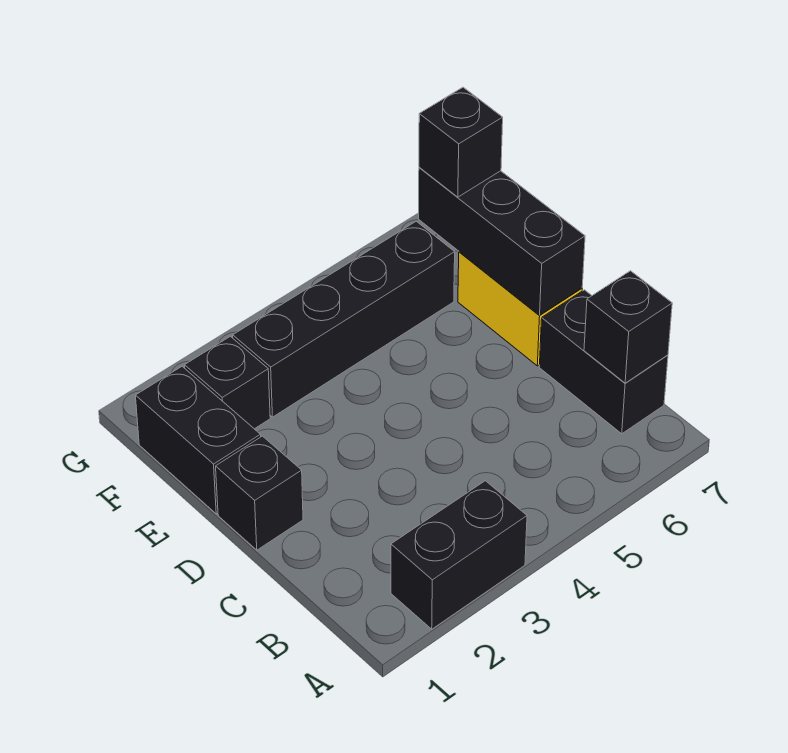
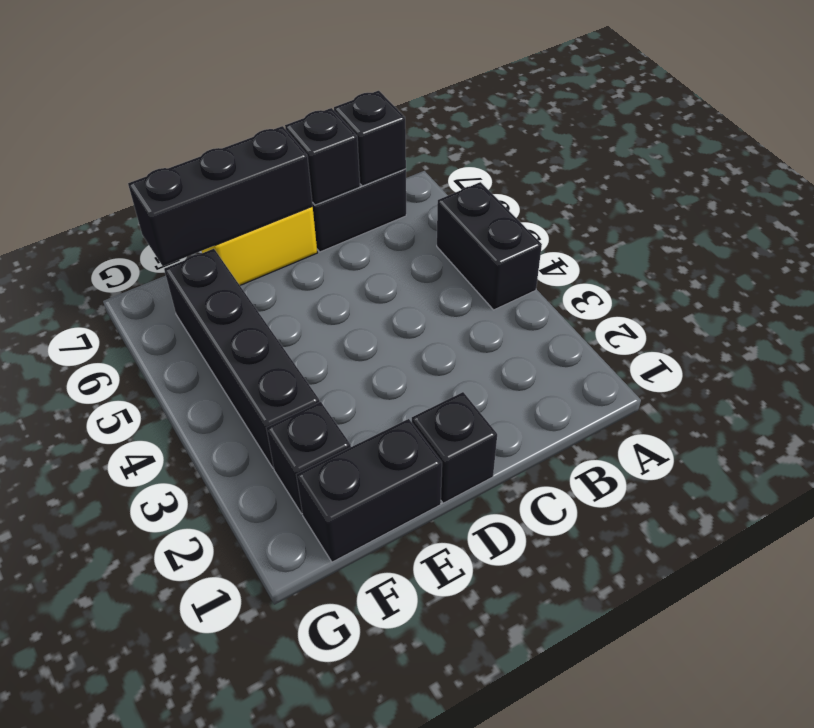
black brick A2:A3 level 1 -> black brick A4:A5 level 1
black brick F7 level 3 -> black brick C7 level 2

